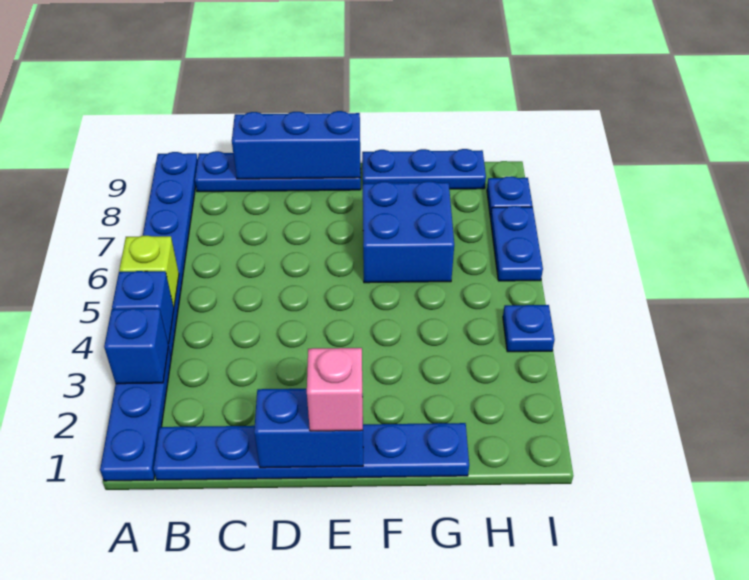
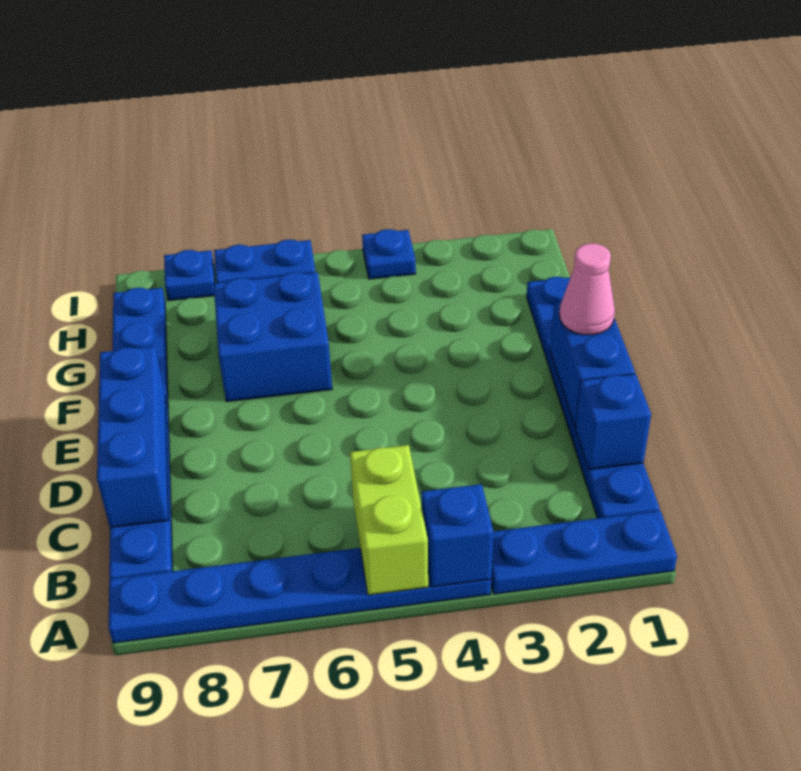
blue brick A3 level 2 -> blue brick C1 level 2
lime brick A5 level 2 -> lime brick A5:B5 level 2
pink brick E1 level 3 -> pink cone E1 level 3

